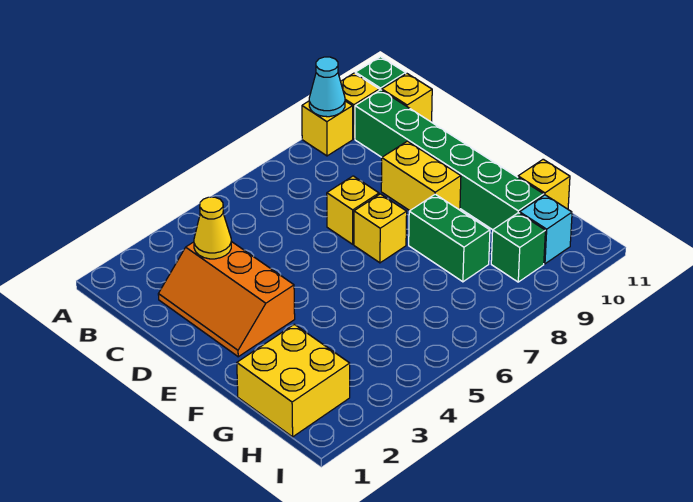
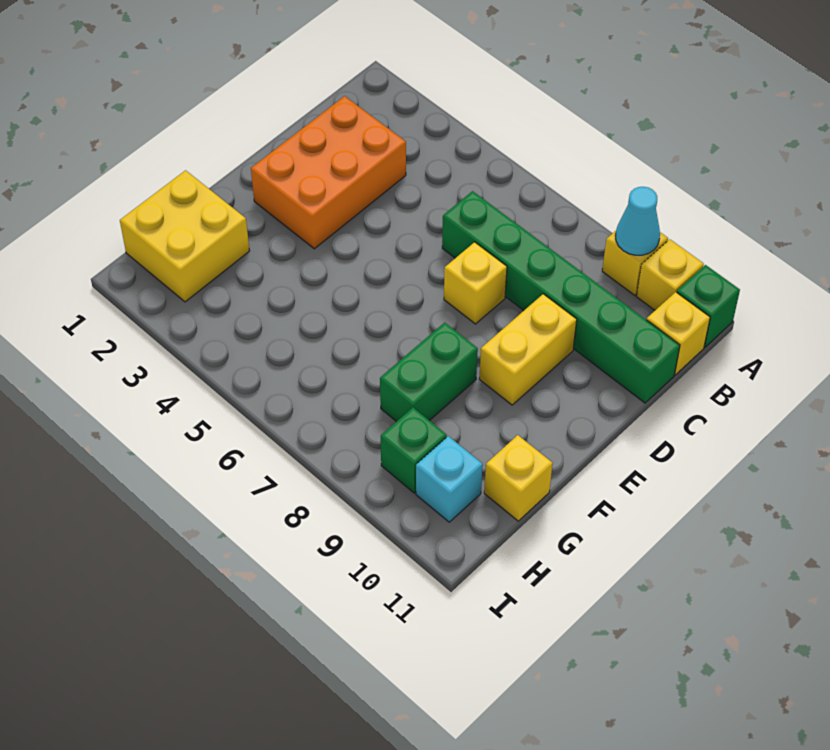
green brick B10:G10 level 1 -> green brick C6:C11 level 1
orange slope C2:E3 level 1 top 3 -> orange brick C2:E3 level 1
yellow cone C3 level 2 -> none
yellow brick E7 level 1 -> none

